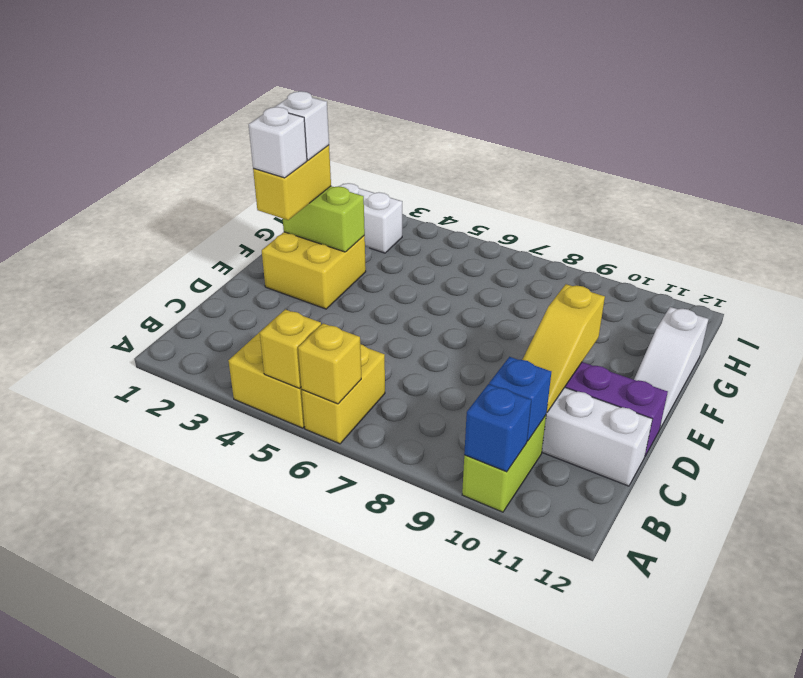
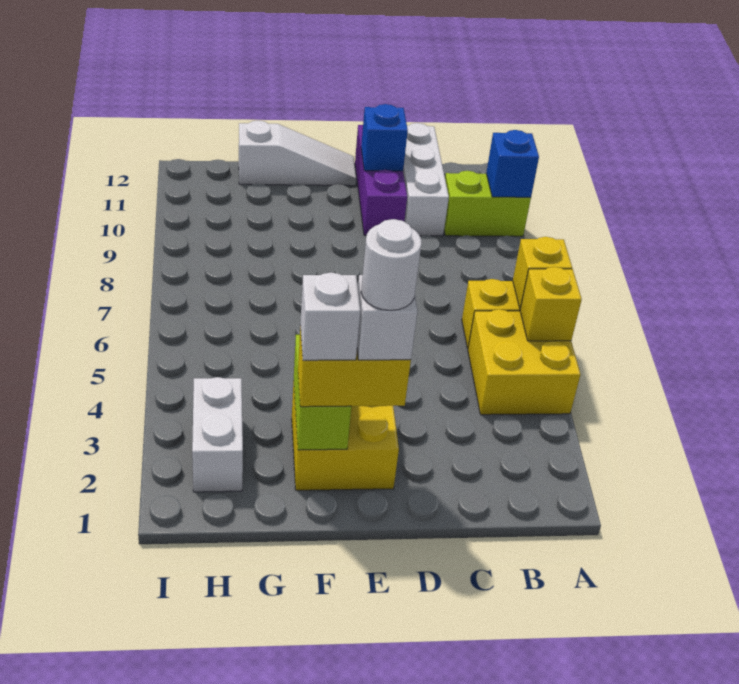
blue brick B10 level 2 -> blue brick D11 level 2
yellow slope C10:E10 level 2 top E -> none
none -> white round brick E2 level 5

